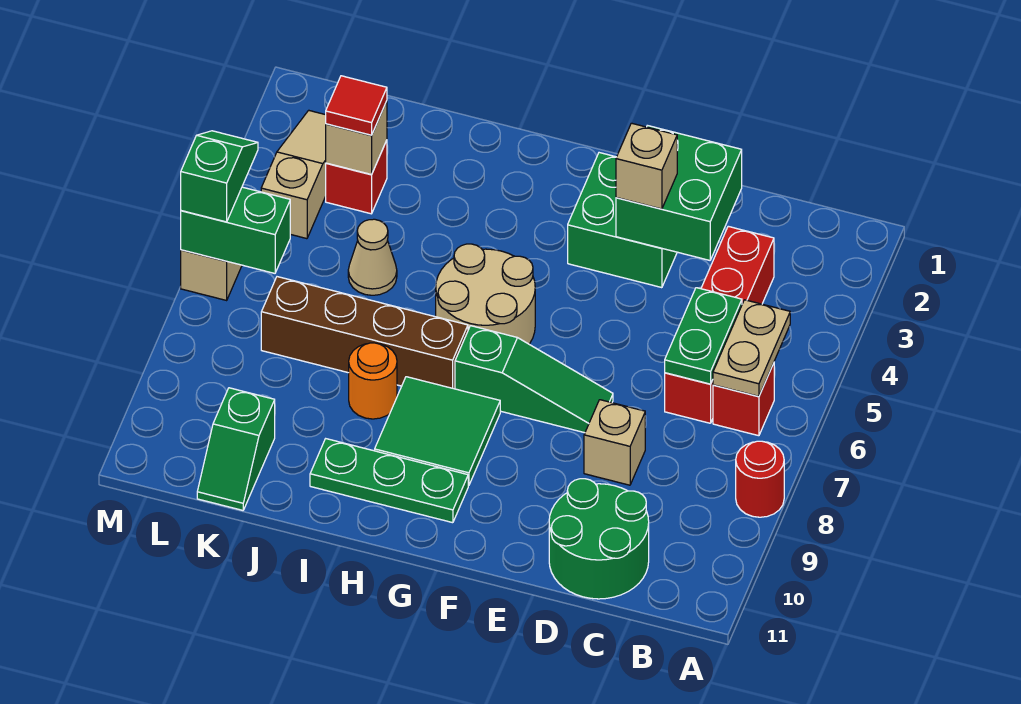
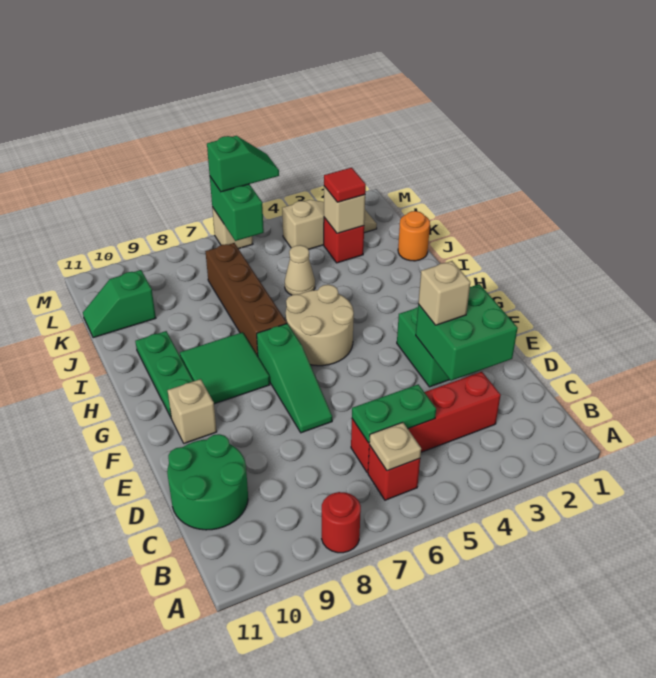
tan plate B5:B6 level 2 -> tan plate B6 level 2
tan brick D8 level 1 -> tan brick F10 level 1
orange round brick I8 level 1 -> orange round brick J1 level 1

